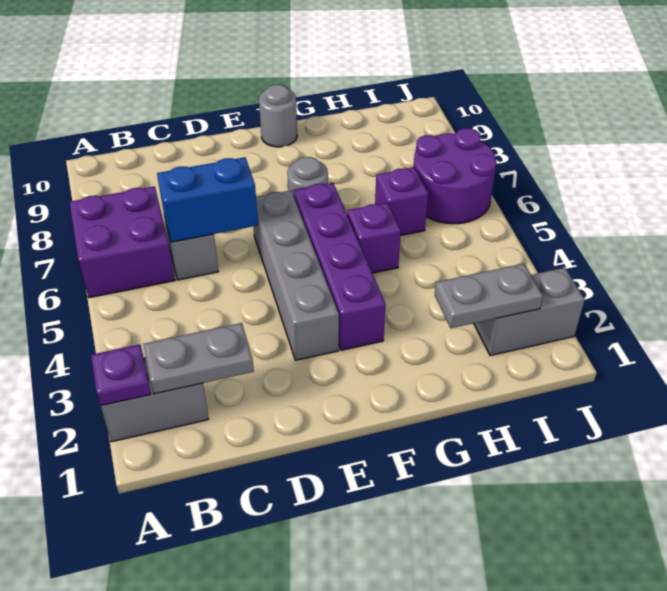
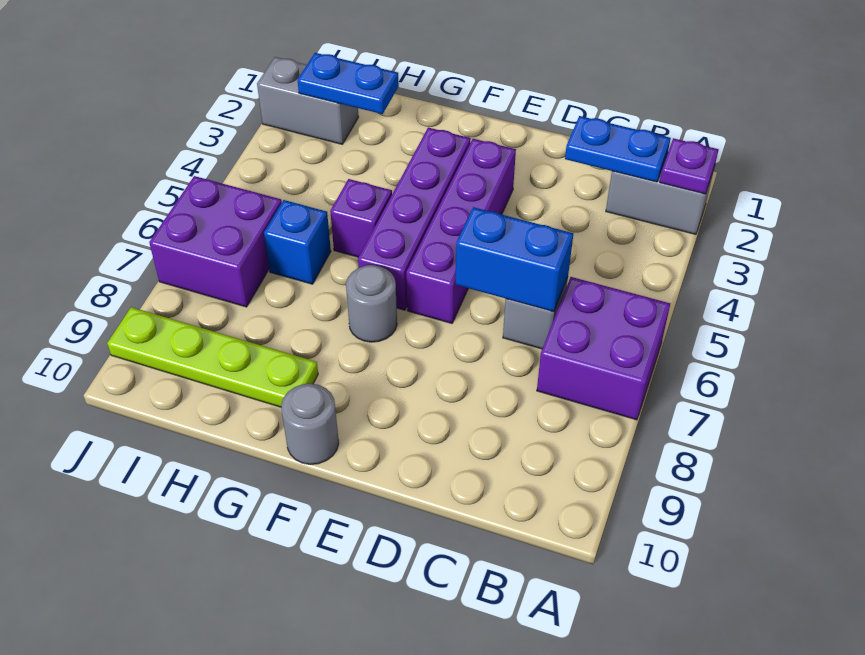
grey plate B2:C2 level 2 -> blue plate B2:C2 level 2
grey brick E3:E6 level 1 -> purple brick E3:E6 level 1
none -> lime plate G9:J9 level 1
grey plate H2:I2 level 2 -> blue plate H2:I2 level 2
purple brick H6 level 1 -> blue brick H6 level 1
purple round brick I6:J7 level 1 -> purple brick I6:J7 level 1

